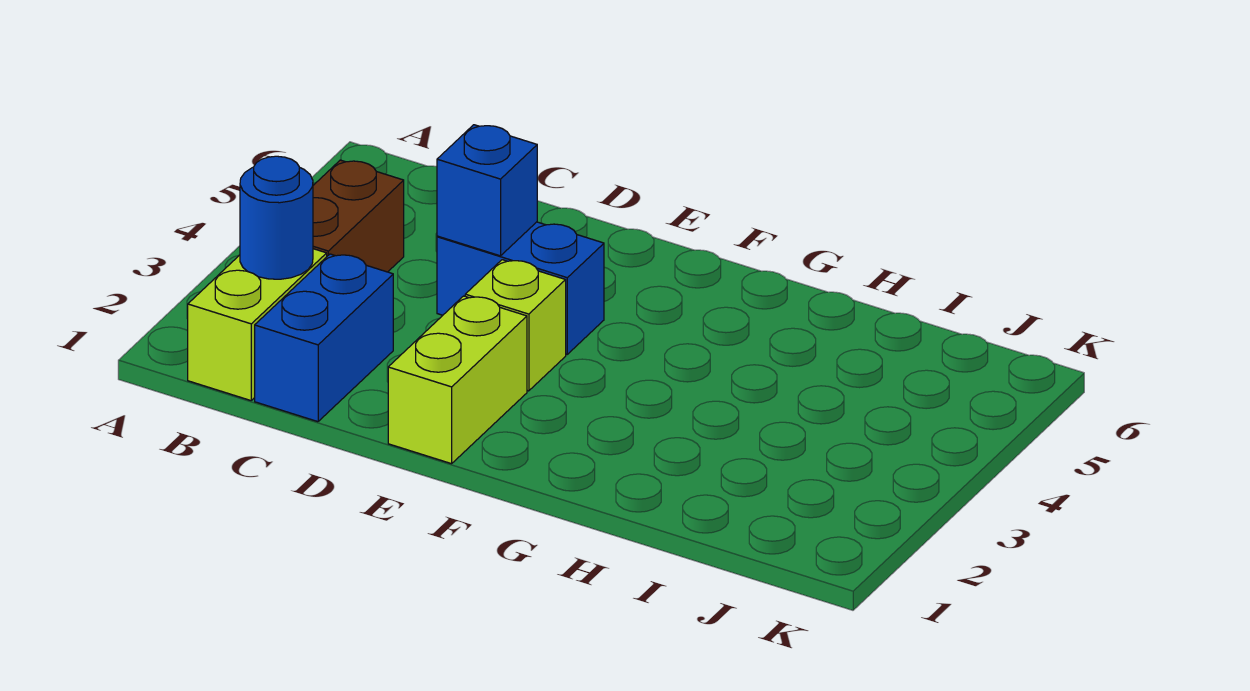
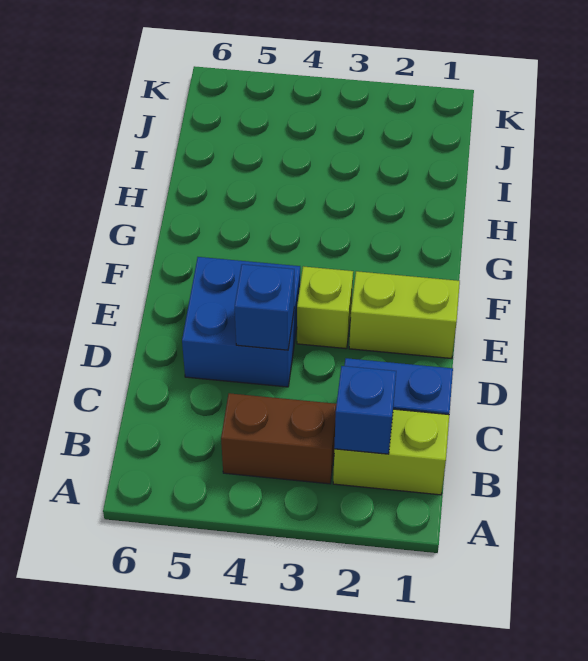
blue round brick B2 level 2 -> blue brick B2 level 2
blue brick D4:E4 level 1 -> blue brick D4:E5 level 1

